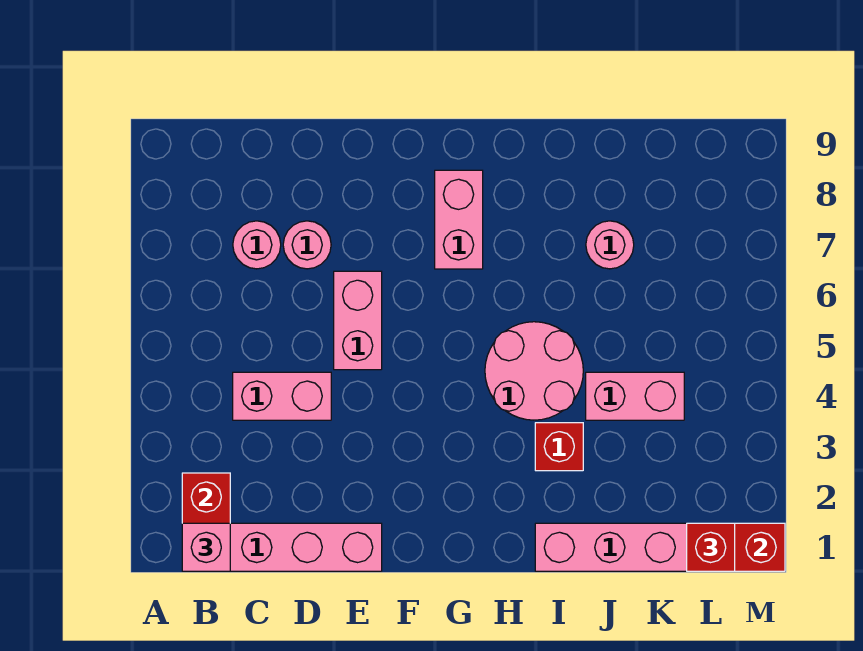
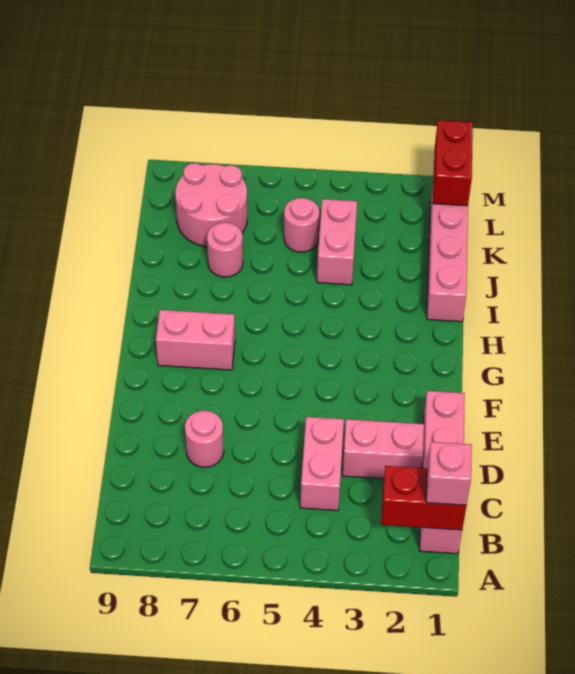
pink round brick C7 level 1 -> pink round brick K5 level 1
pink brick E5:E6 level 1 -> pink brick D2:D3 level 1
pink round brick H4:I5 level 1 -> pink round brick K7:L8 level 1
red brick I3 level 1 -> none
red brick L1 level 3 -> none

